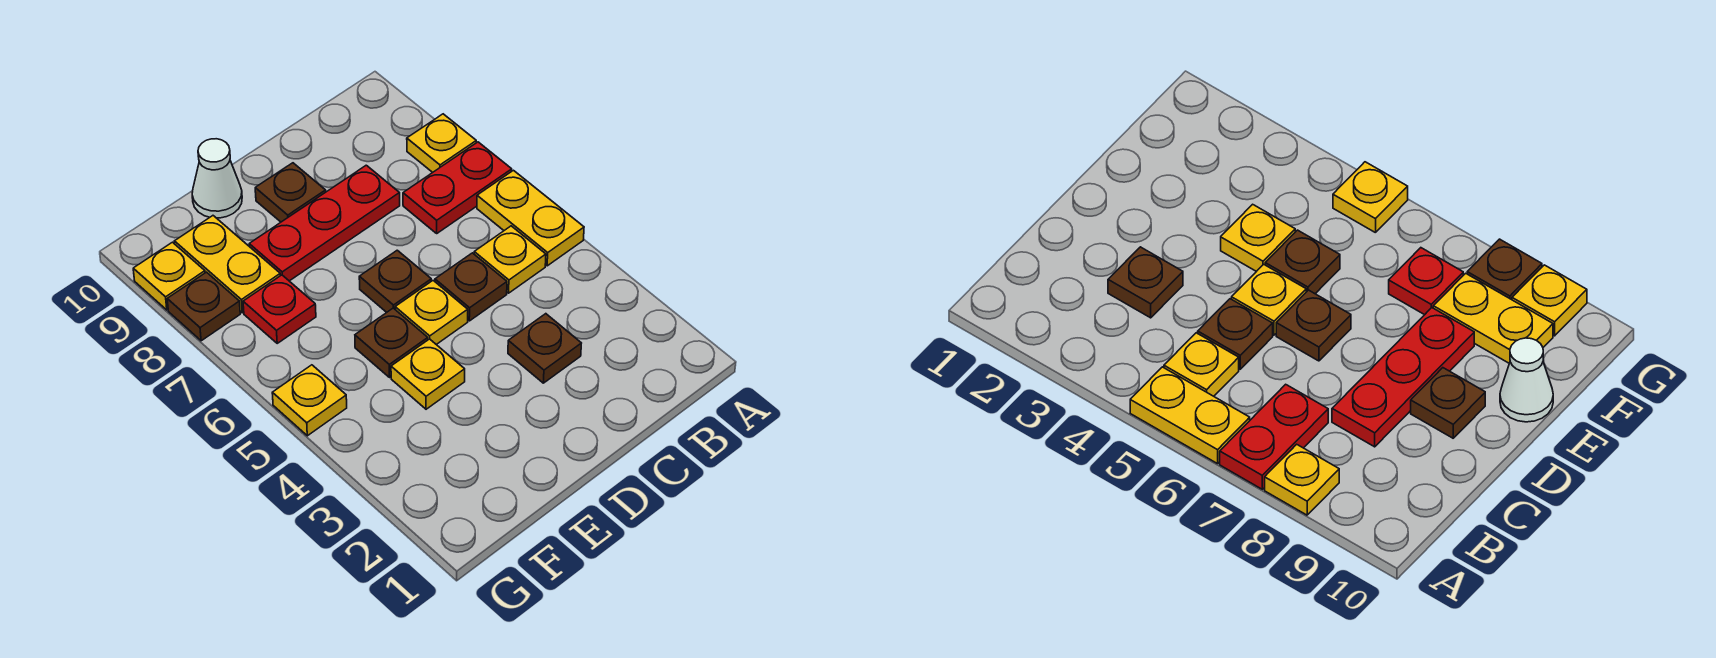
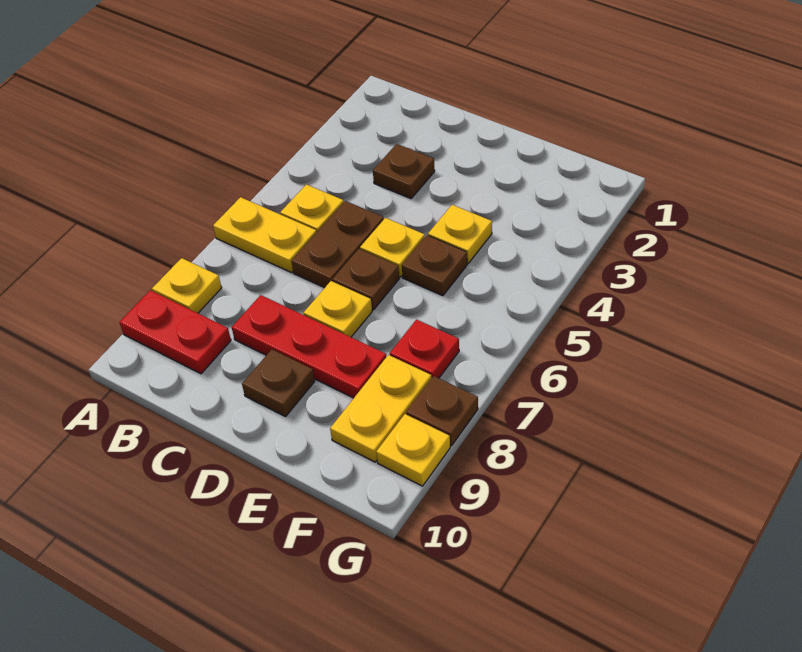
yellow plate A5:A6 level 1 -> yellow plate A6:B6 level 1
red plate A7:B7 level 1 -> red plate A9:B9 level 1
brown plate C5 level 1 -> brown plate C5:C6 level 1
white cone E10 level 1 -> none
yellow plate G5 level 1 -> yellow plate D7 level 1

